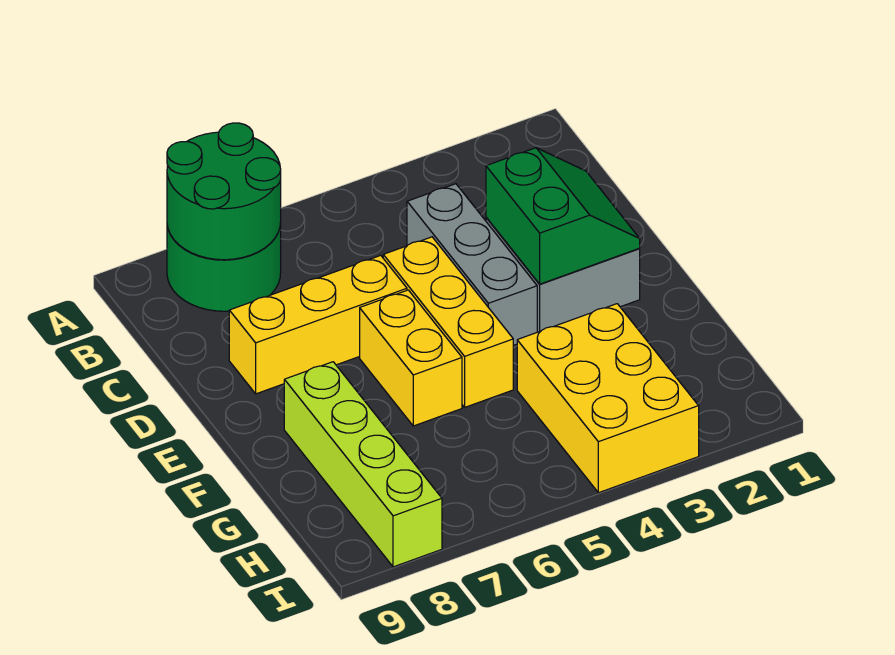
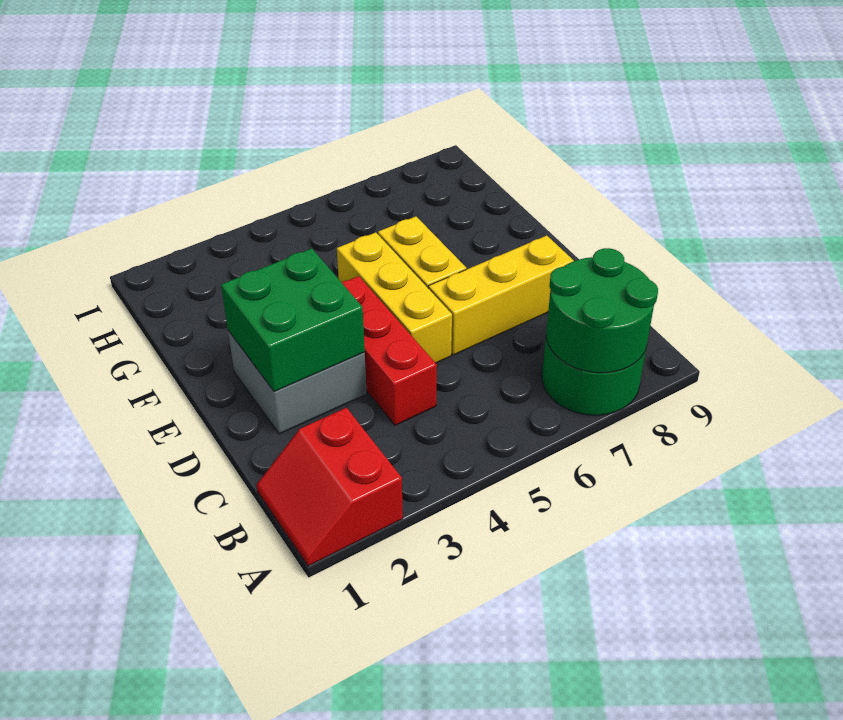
none -> red slope A1:B2 level 1 top 2
grey brick C4:E4 level 1 -> red brick C4:E4 level 1
green slope D2:E3 level 2 top 3 -> green brick D2:E3 level 2
lime brick F8:I8 level 1 -> none
yellow brick G3:I4 level 1 -> none

